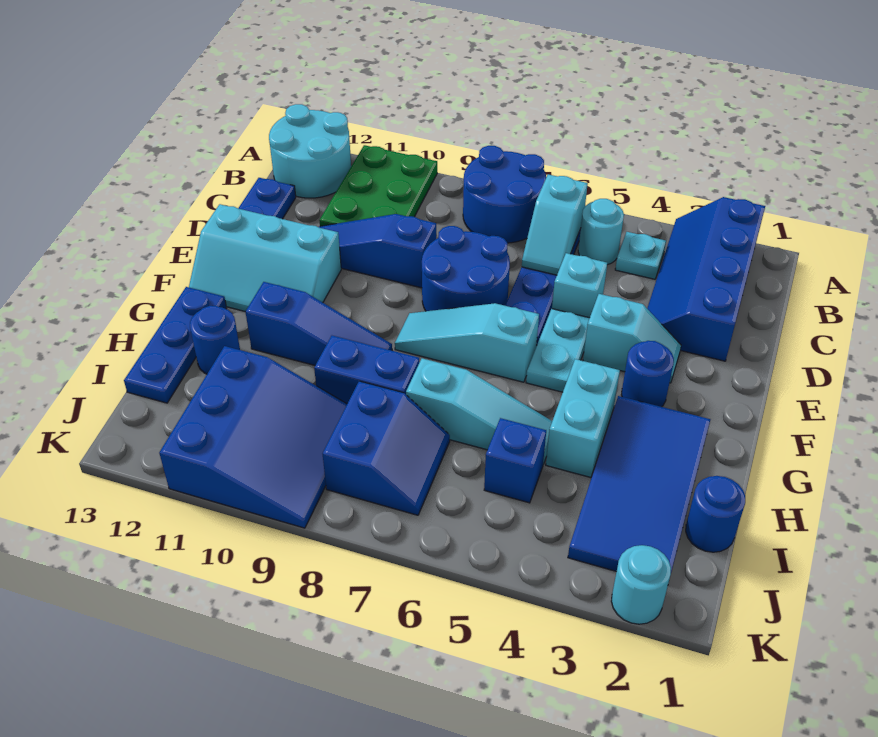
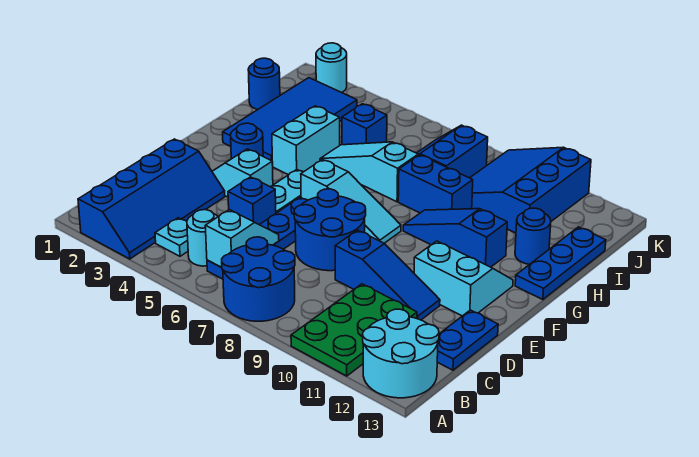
cyan brick D5 level 1 -> blue brick D5 level 1
cyan slope E11:F13 level 1 top E -> cyan slope E11:F12 level 1 top E

